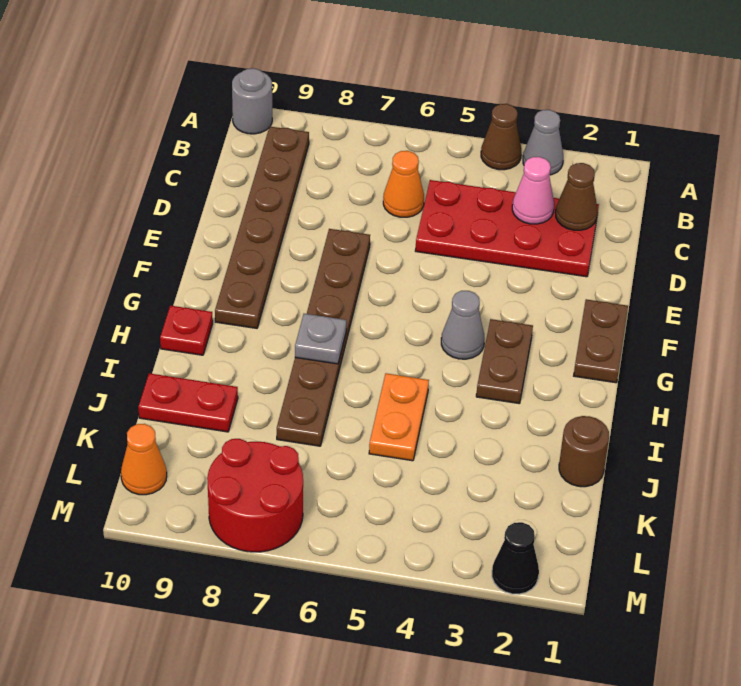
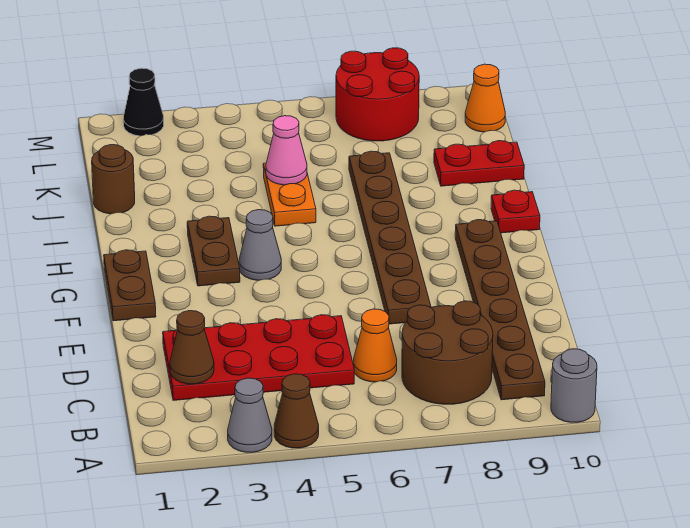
none -> brown round brick B7:C8 level 1
pink cone C3 level 2 -> pink cone J5 level 2
grey plate H7 level 2 -> none

